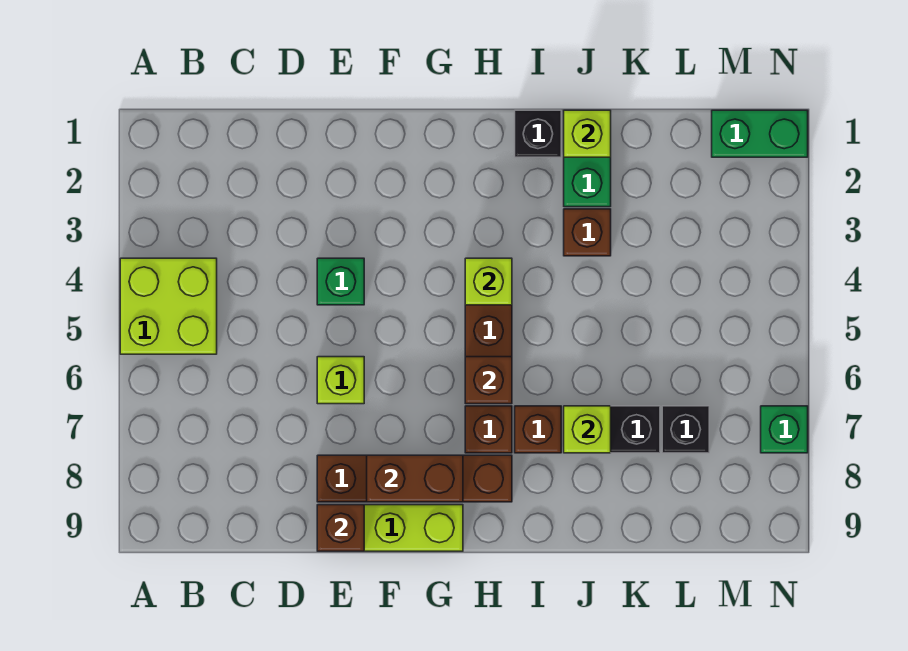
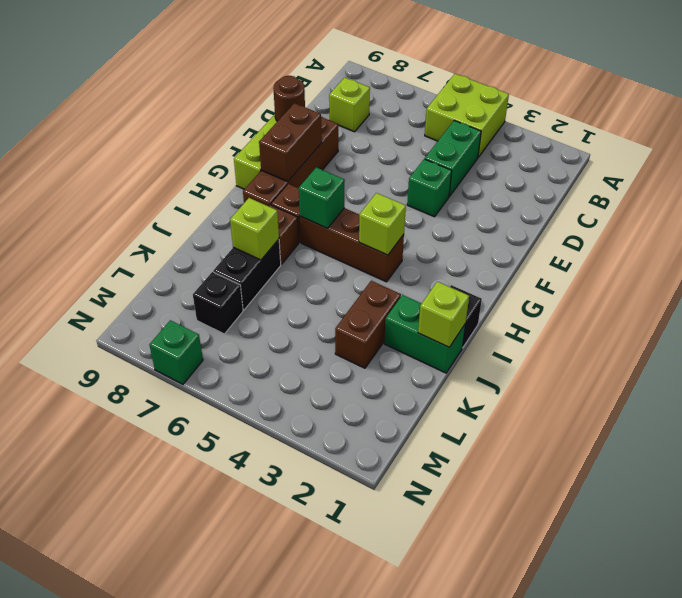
lime brick E6 level 1 -> lime brick C8 level 1
brown brick E9 level 2 -> brown round brick E9 level 2
brown brick H6 level 2 -> green brick H6 level 2
brown brick J3 level 1 -> brown brick J3:K3 level 1
green brick M1:N1 level 1 -> green brick C4:D4 level 1

